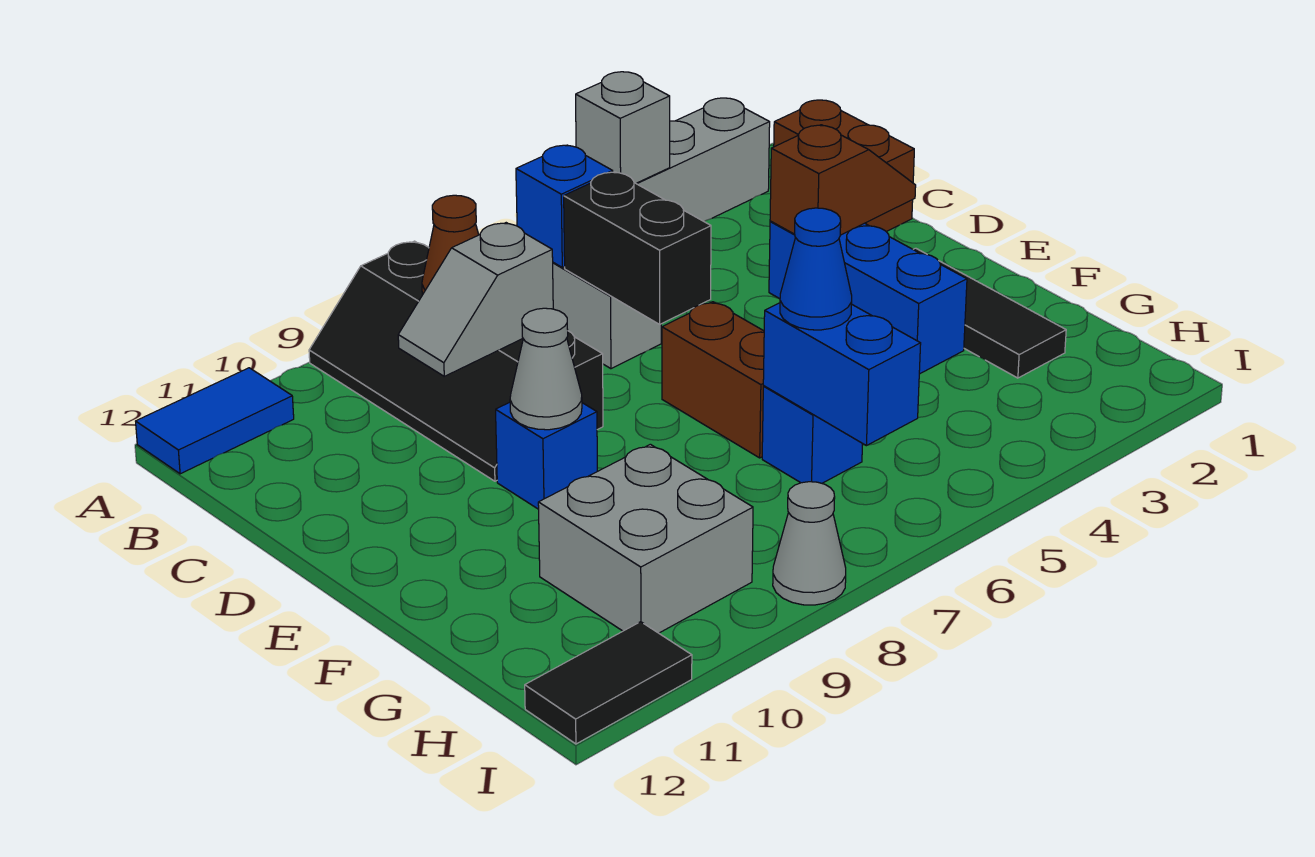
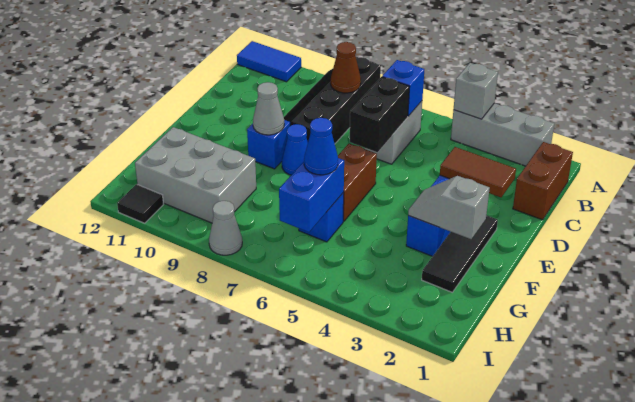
grey slope C8:C9 level 2 top 8 -> grey slope F2:F3 level 2 top 2
brown slope D2:D3 level 2 top 3 -> brown tile D2:D3 level 2
none -> blue cone E8 level 1
grey brick G9:H10 level 1 -> grey brick G9:H11 level 1
black tile I11:I12 level 1 -> black tile I11 level 1

